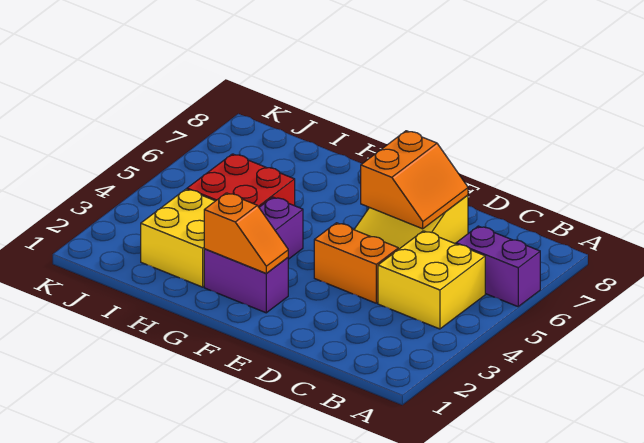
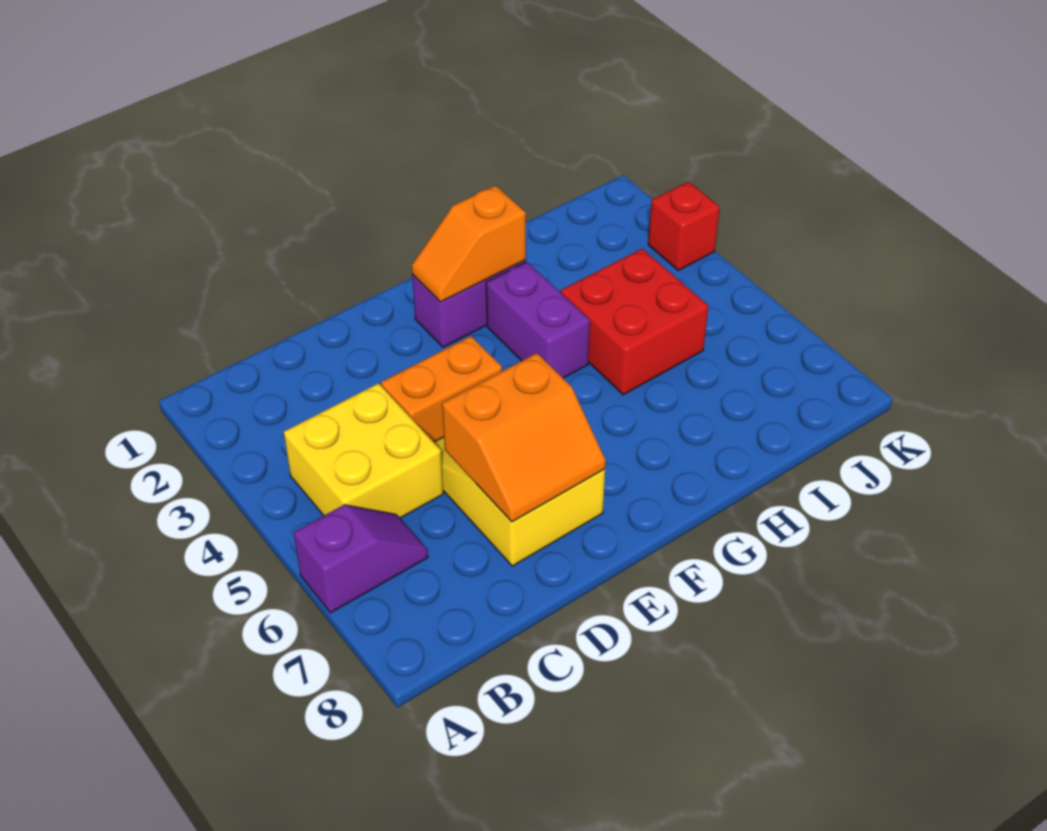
purple brick A6:B6 level 1 -> purple slope A6:B6 level 1 top A
orange slope D6:E7 level 2 top E -> orange slope D6:E7 level 2 top 6
yellow brick H2:I3 level 1 -> none
none -> red brick K3 level 1

